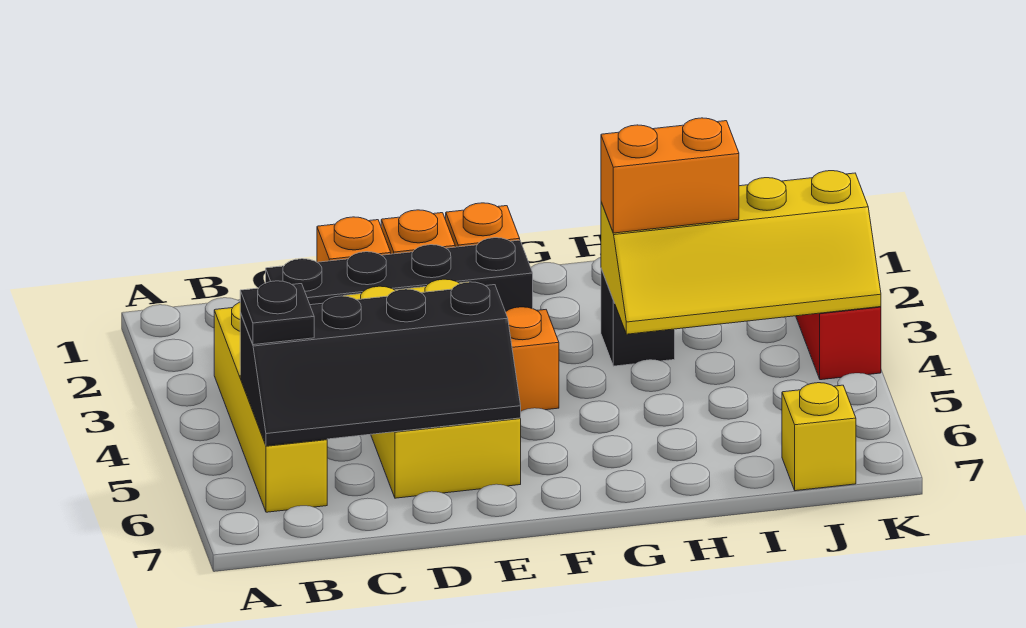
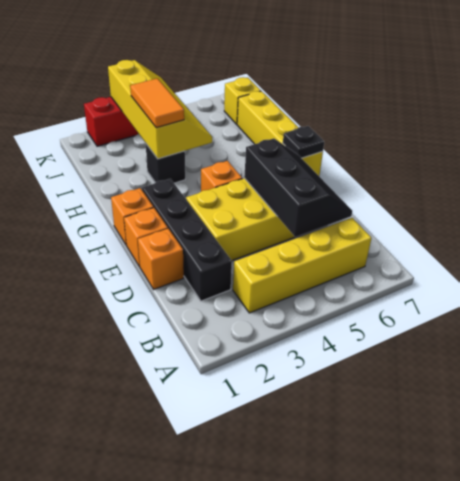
black slope B5:E6 level 2 top 5 -> black slope C5:E6 level 2 top 5
black plate B5 level 3 -> black plate F7 level 2
none -> yellow brick F7:I7 level 1
orange brick H3:I3 level 3 -> orange tile H3:I3 level 3

